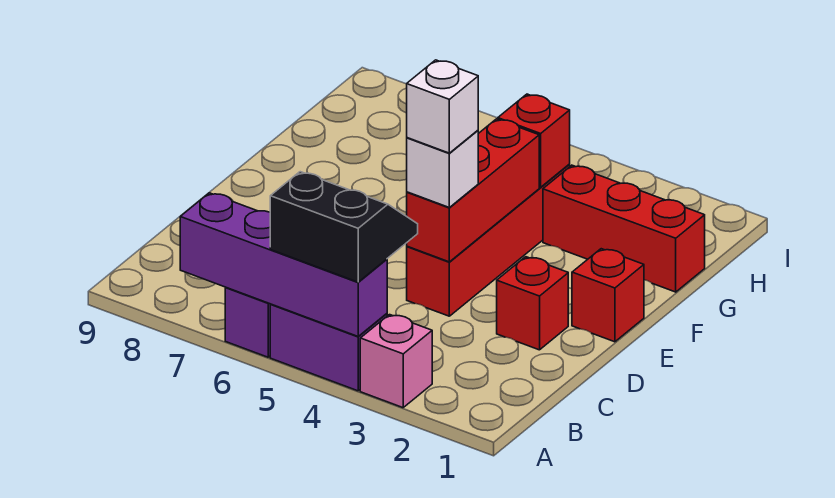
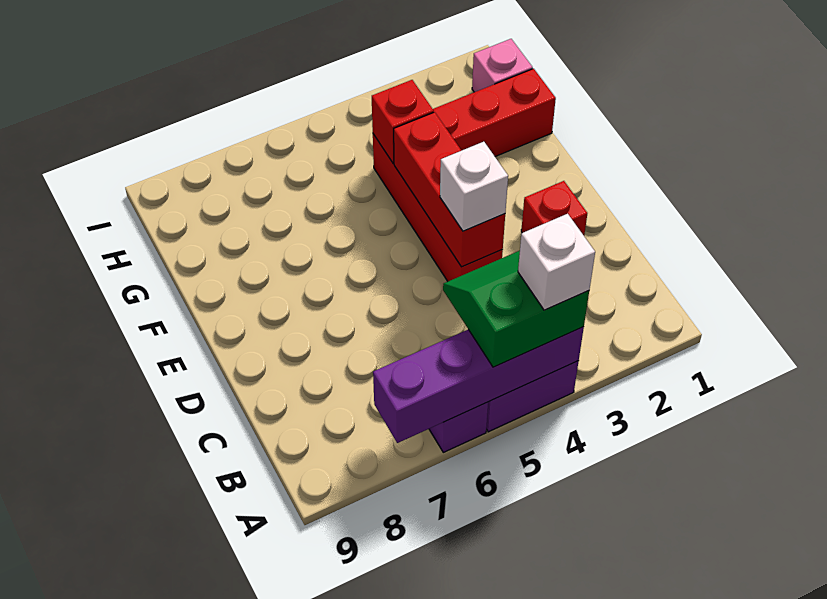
pink brick A3 level 1 -> pink brick H1 level 1
black slope A4:B5 level 3 top A -> green slope A4:B5 level 3 top A
white brick D4 level 4 -> white brick A4 level 4
red brick E1 level 1 -> none

